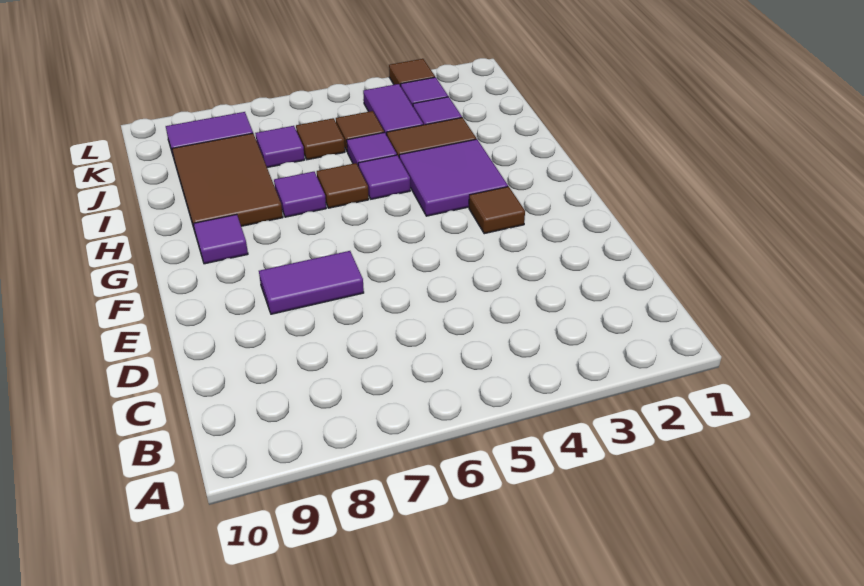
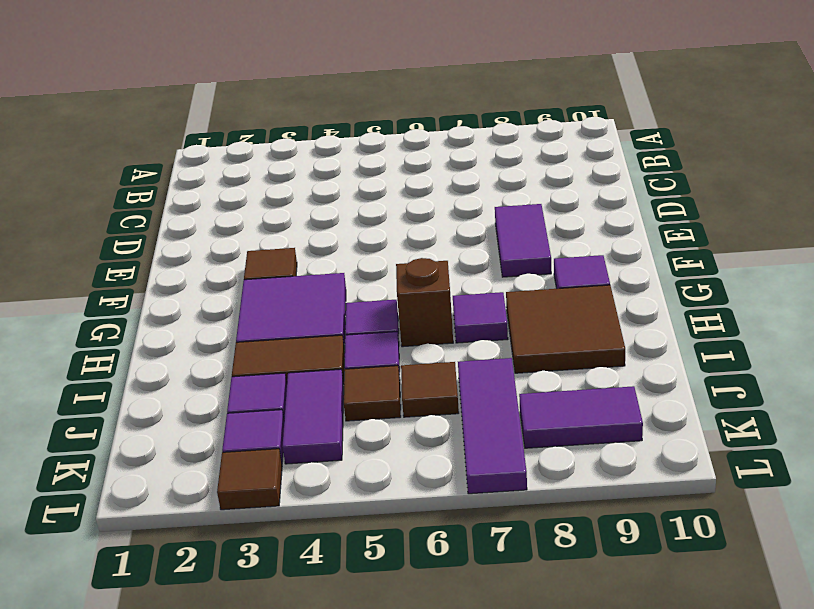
purple tile E7:E8 level 1 -> purple tile E8:F8 level 1
brown tile H6 level 1 -> brown brick H6 level 1
brown tile H8:J9 level 1 -> brown tile H8:I9 level 1
purple tile J7 level 1 -> purple tile J7:L7 level 1

